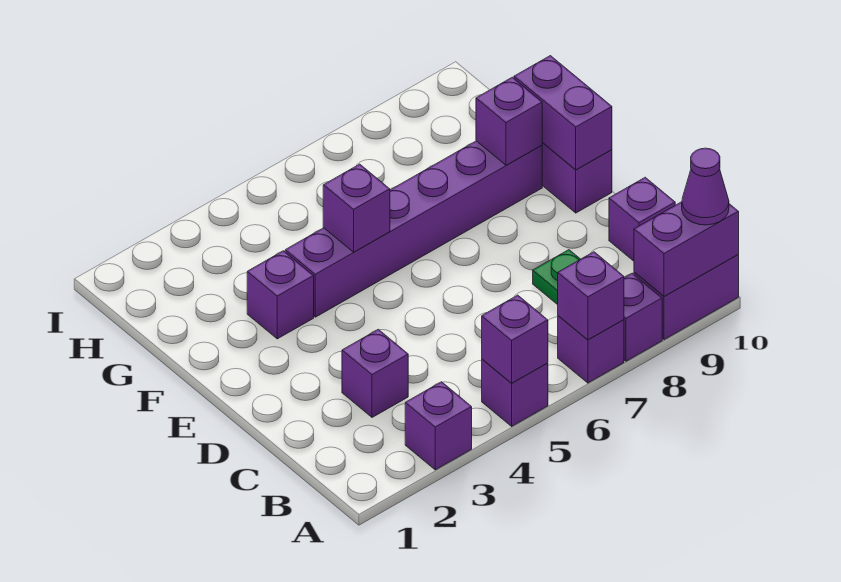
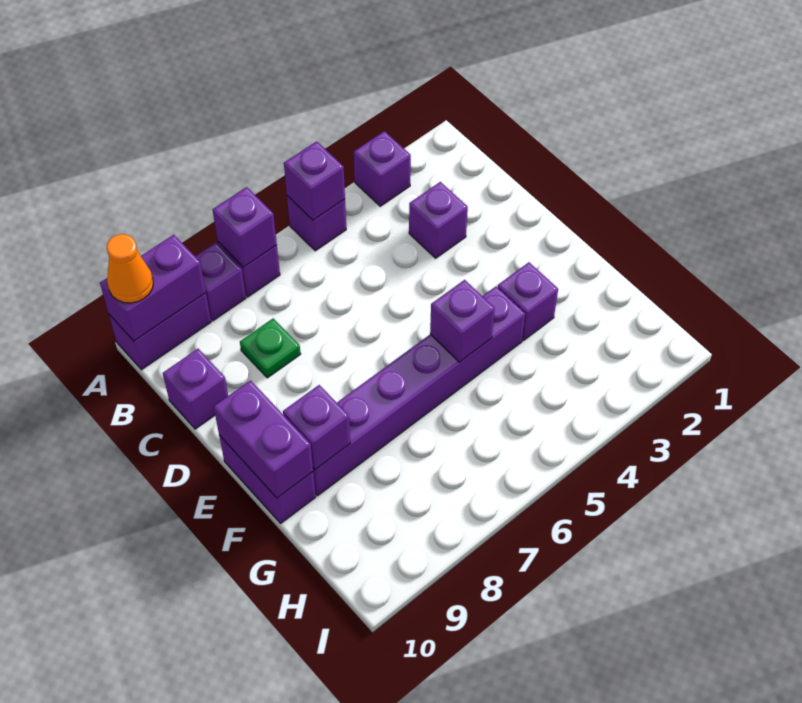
purple cone A10 level 3 -> orange cone A10 level 3

